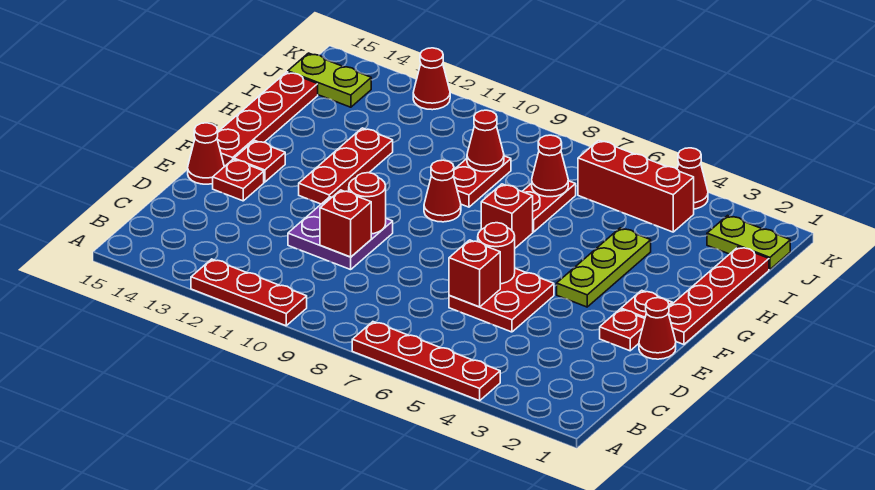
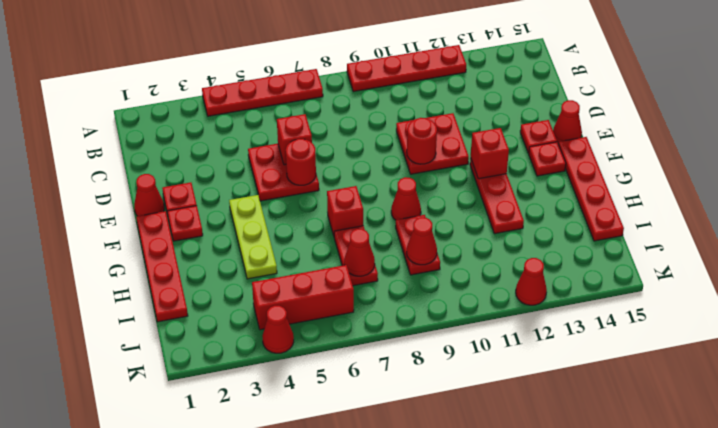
red plate A10:A12 level 1 -> red plate A9:A12 level 1
purple plate D10:E11 level 1 -> red plate D10:E11 level 1
red brick D10 level 2 -> red brick F12 level 2
lime plate J1:J2 level 1 -> none
lime plate J14:J15 level 1 -> none

